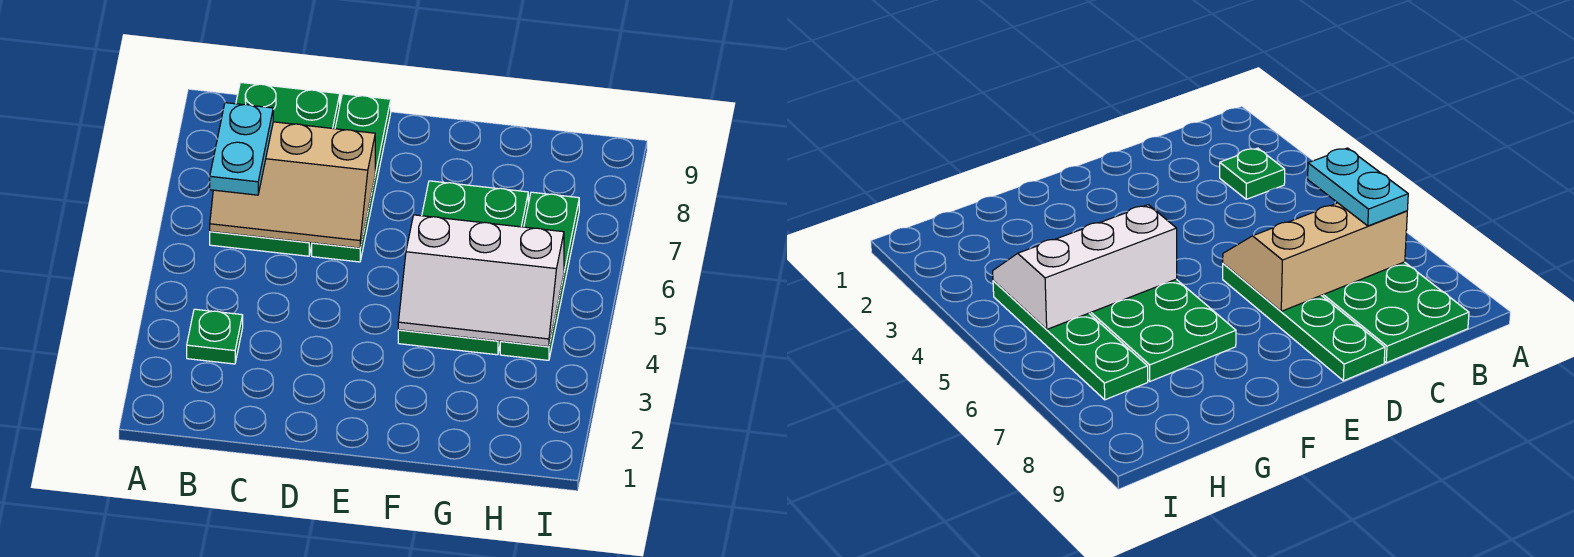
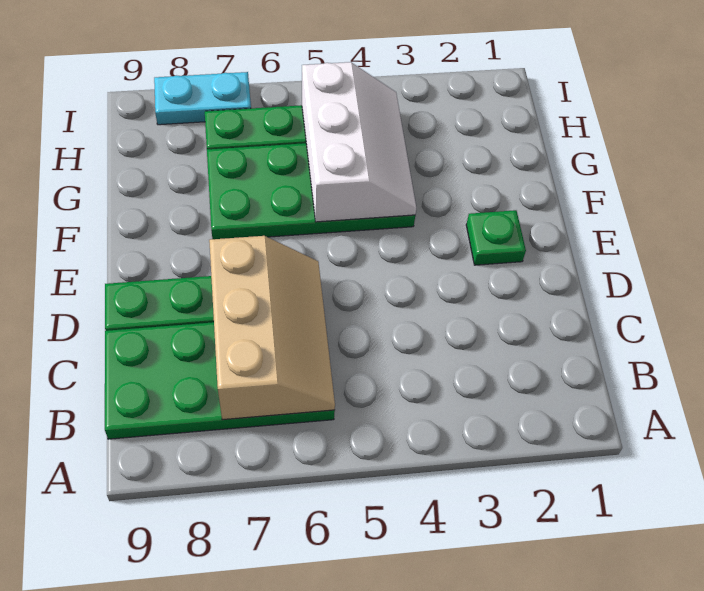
green plate B3 level 1 -> green plate E2 level 1
cyan plate B6:B7 level 3 -> cyan plate I7:I8 level 1

